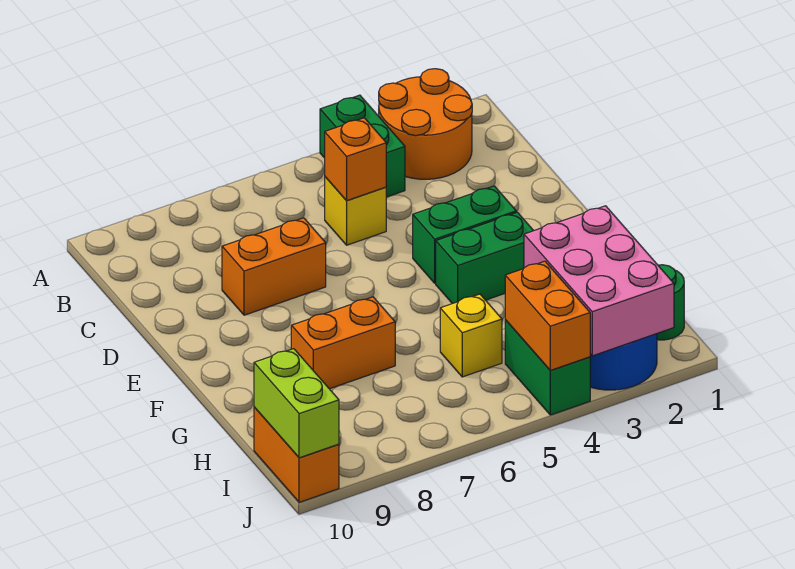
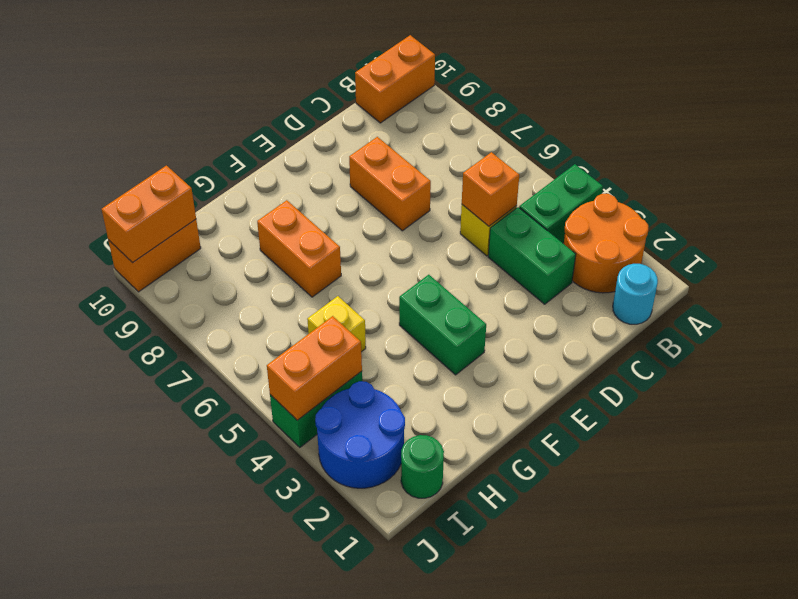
none -> orange brick A10:B10 level 1
none -> cyan round brick B1 level 1
green brick E3:E4 level 1 -> green brick C3:C4 level 1
pink brick H2:J3 level 2 -> none
lime brick I10:J10 level 2 -> orange brick I10:J10 level 2

